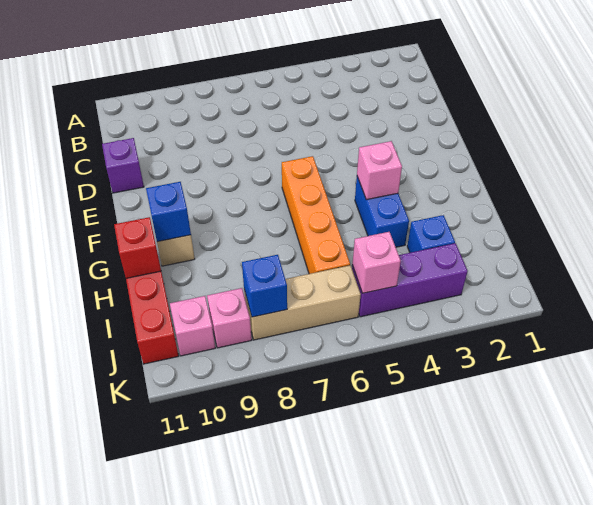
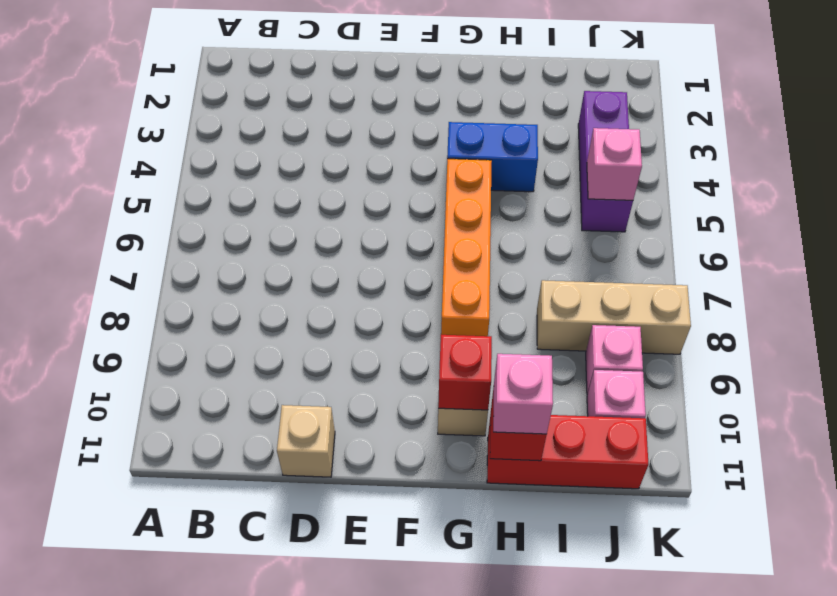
purple brick D11 level 1 -> tan brick D11 level 1
orange brick F6:I6 level 1 -> orange brick G5:G8 level 1
pink brick G4 level 2 -> pink brick H11 level 3
blue brick G10 level 2 -> red brick G10 level 2
blue brick I3 level 1 -> none
tan brick J6:J8 level 1 -> tan brick I8:K8 level 1
blue brick J8 level 2 -> none

